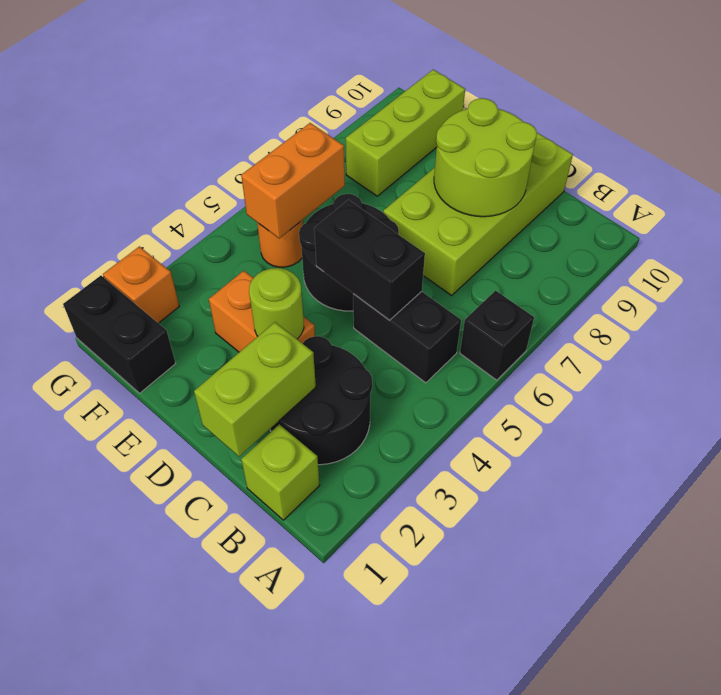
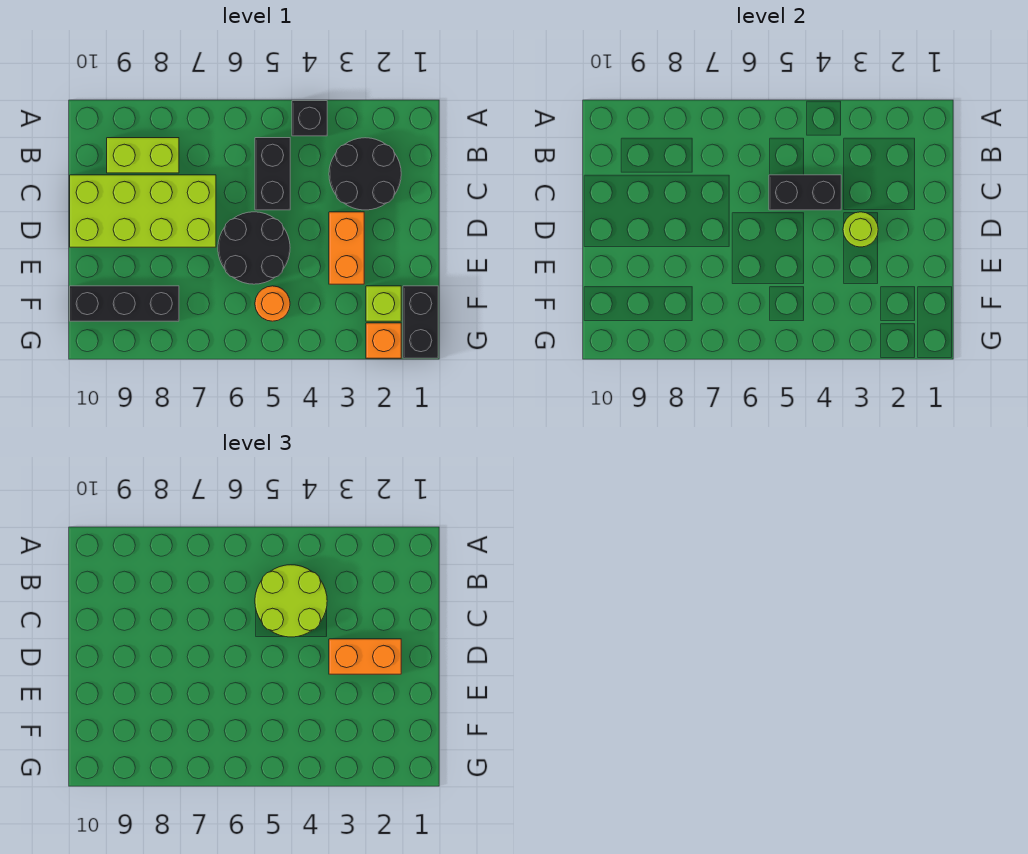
black brick A6 level 1 -> black brick A4 level 1
lime brick B1 level 1 -> lime brick F2 level 1
lime brick C1:C2 level 2 -> lime brick B8:B9 level 1
black brick C5:D5 level 2 -> black brick C4:C5 level 2
lime round brick C8:D9 level 2 -> lime round brick B4:C5 level 3
orange brick F5:F6 level 2 -> orange brick D2:D3 level 3
lime brick F8:F10 level 1 -> black brick F8:F10 level 1

